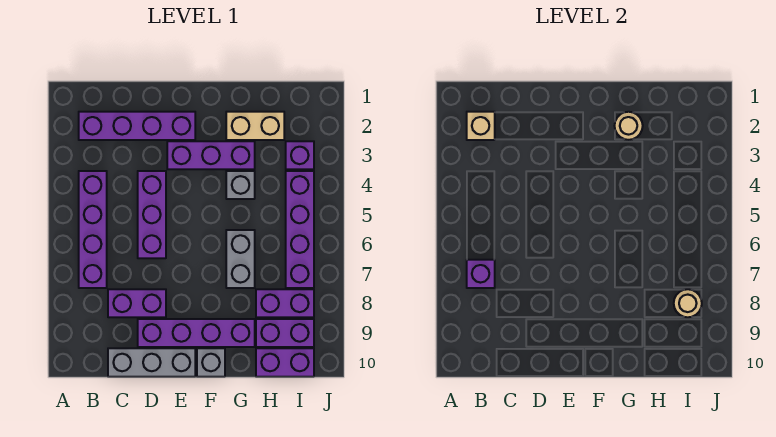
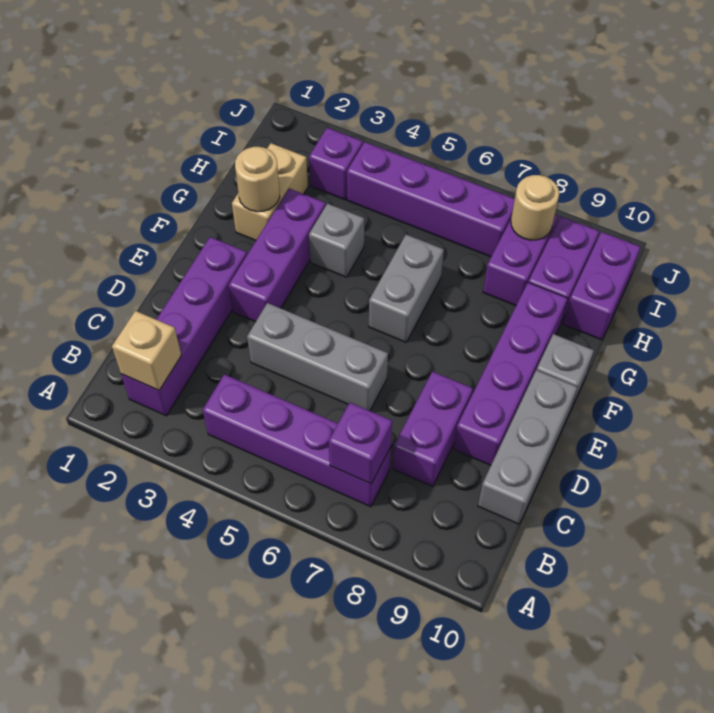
purple brick D4:D6 level 1 -> grey brick D4:D6 level 1
grey brick G6:G7 level 1 -> grey brick F6:G6 level 1

